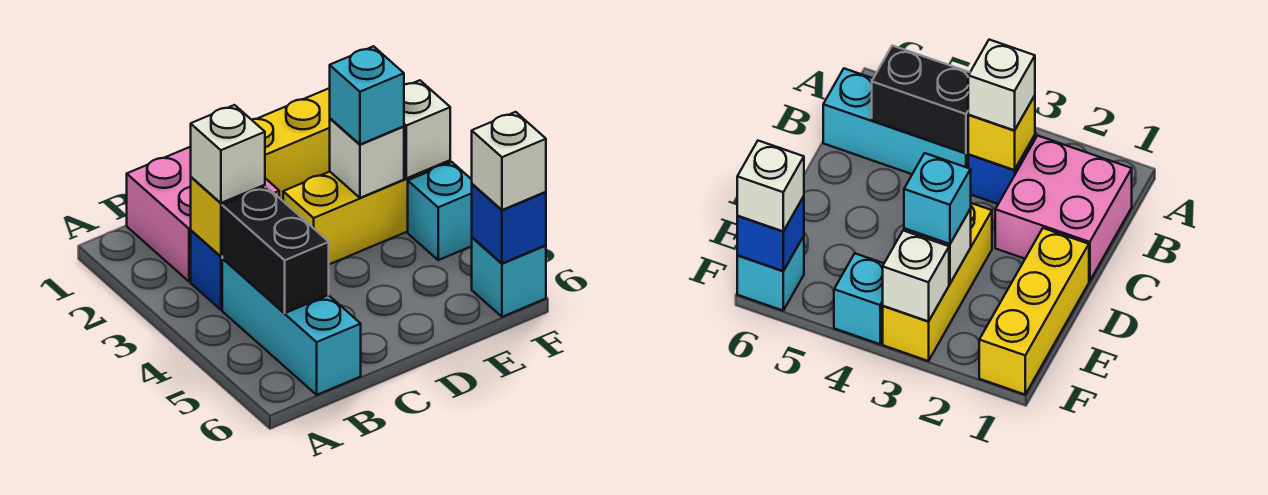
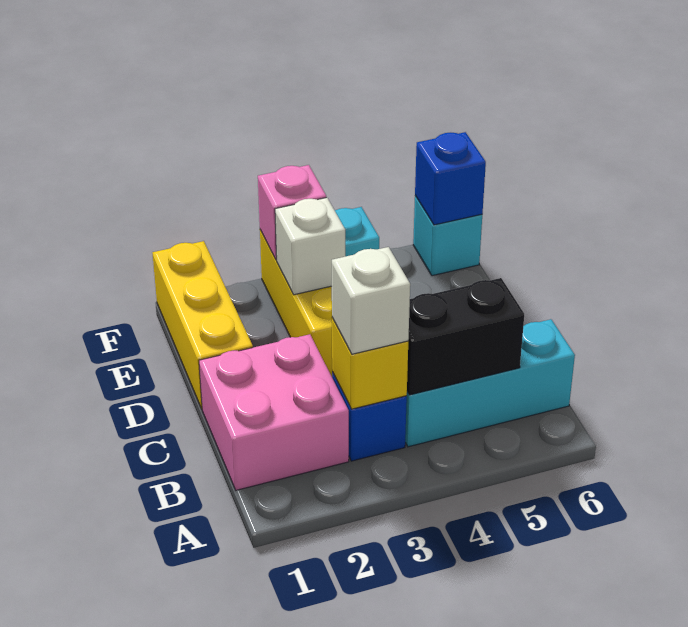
cyan brick E3 level 3 -> none
white brick F3 level 2 -> pink brick F3 level 2
white brick F6 level 3 -> none

